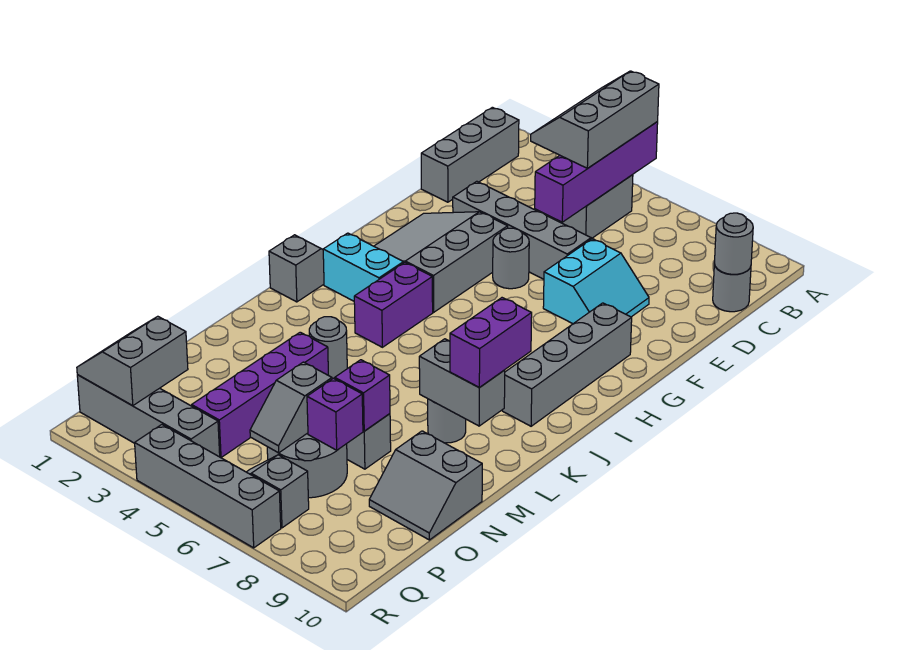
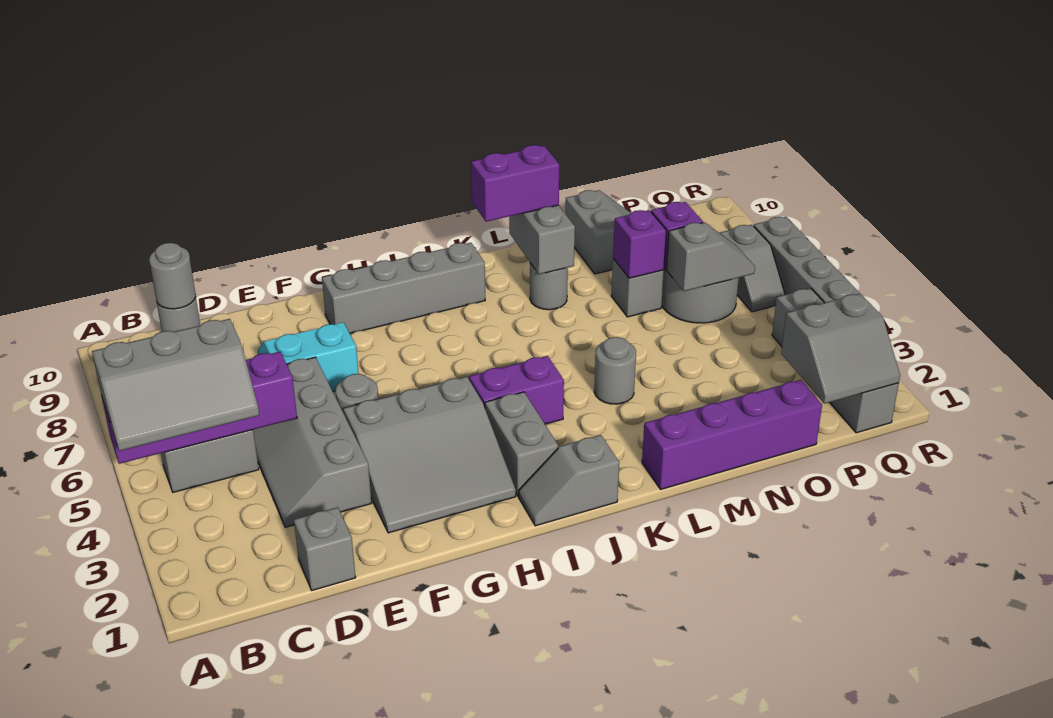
grey brick B1:D1 level 1 -> grey brick D1 level 1
cyan brick I2:I3 level 1 -> grey brick I2:I3 level 1
purple brick M4:P4 level 1 -> purple brick L1:O1 level 1

